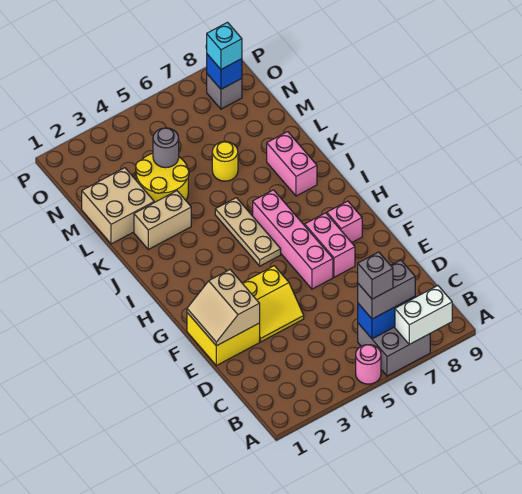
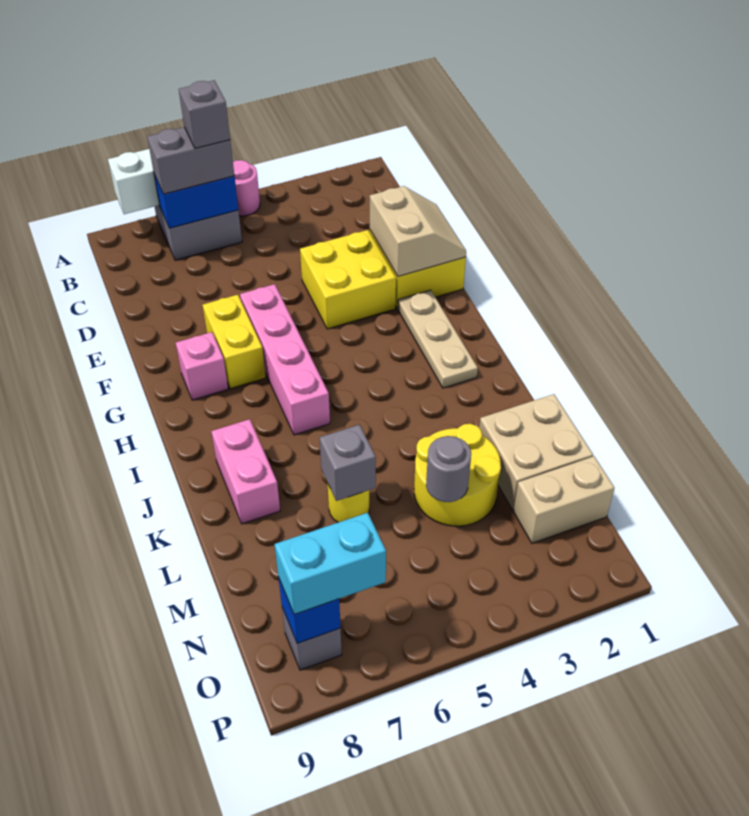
yellow slope E3:F4 level 1 top F -> yellow brick E3:F4 level 1
pink brick F7:G7 level 1 -> yellow brick F7:G7 level 1
tan plate H5:J5 level 1 -> tan plate G2:I2 level 1
tan brick K2:K3 level 1 -> tan brick N1:N2 level 1
none -> grey brick L6 level 2
cyan brick O8 level 3 -> cyan brick O7:O8 level 3

